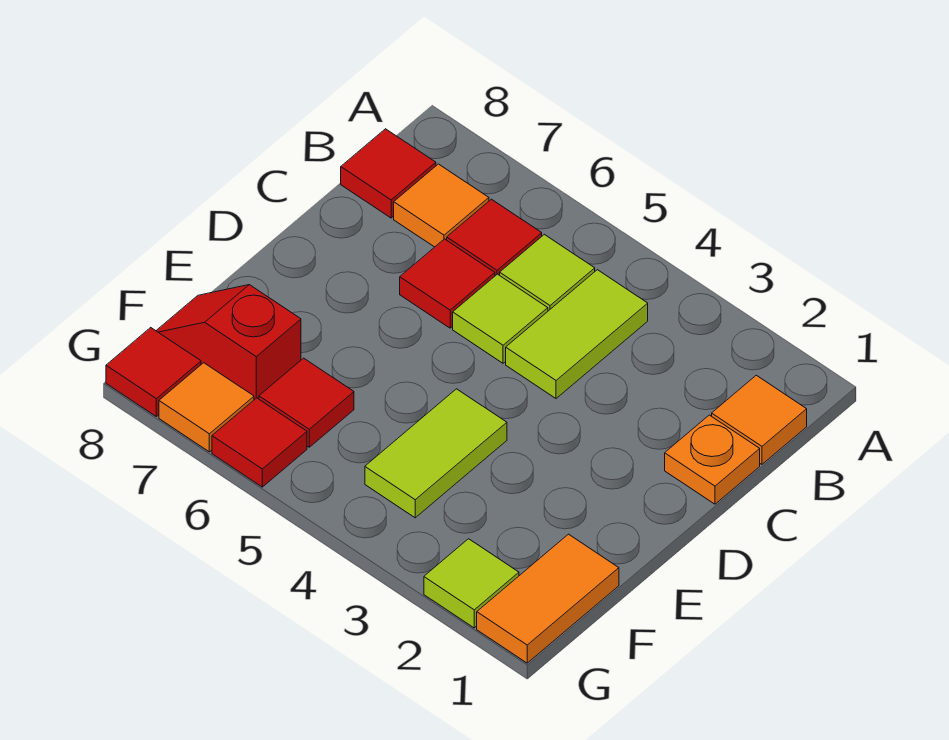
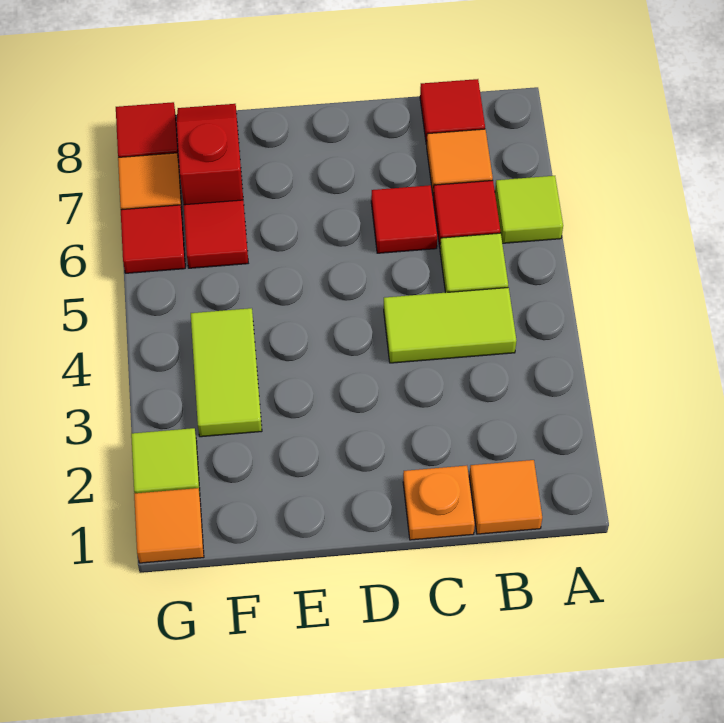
lime tile C5 level 1 -> lime tile A6 level 1
lime tile E4:F4 level 1 -> lime tile F3:F4 level 1
orange tile F1:G1 level 1 -> orange tile G1 level 1

